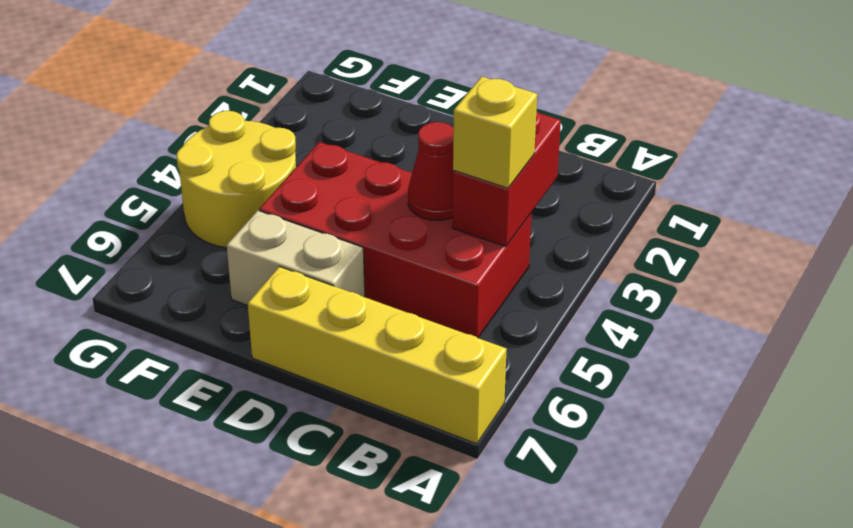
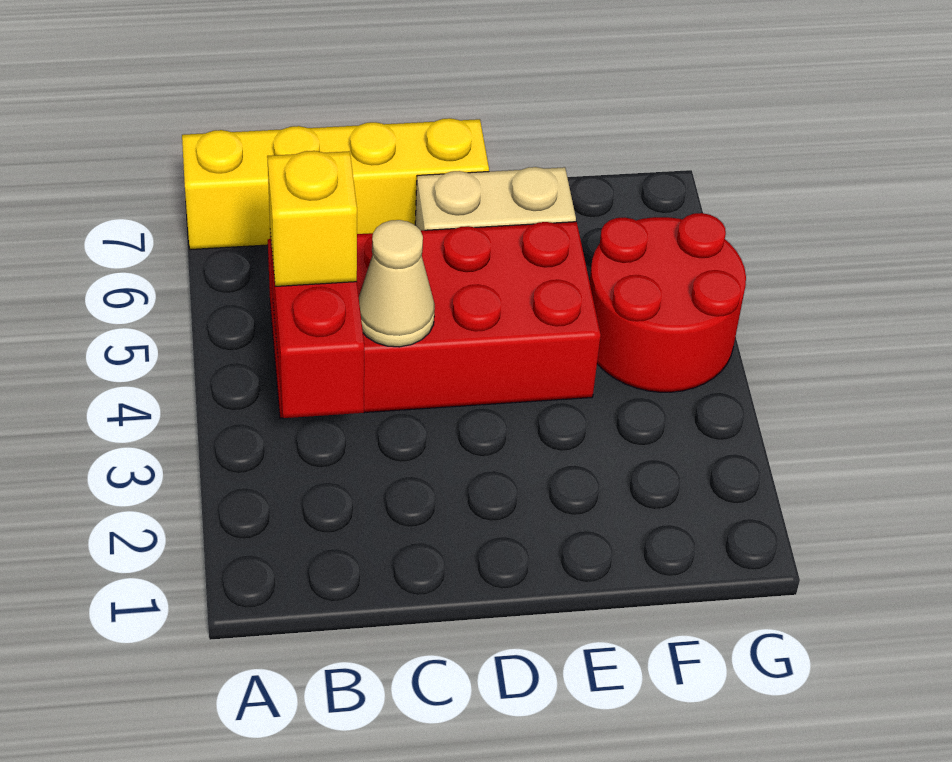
red cone C4 level 2 -> tan cone C4 level 2
yellow round brick F4:G5 level 1 -> red round brick F4:G5 level 1

